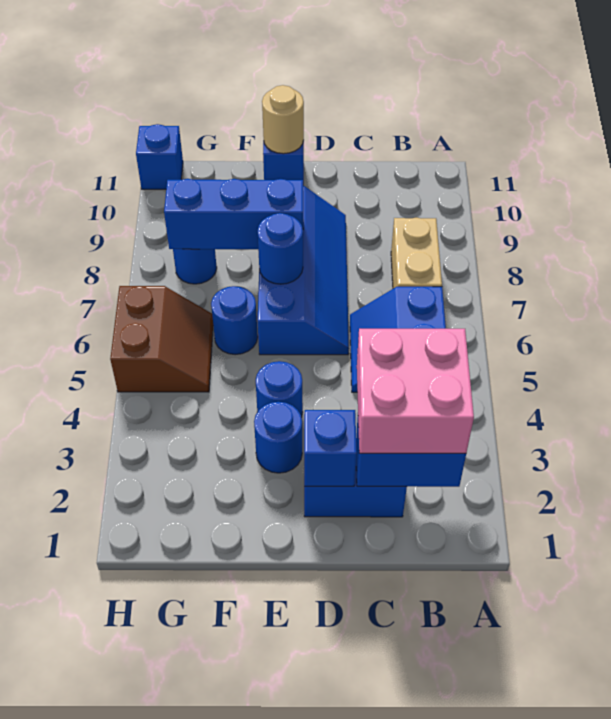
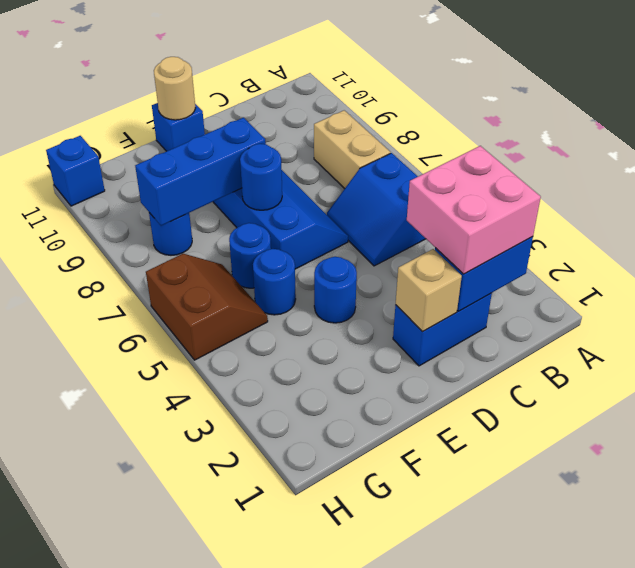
blue brick D2 level 2 -> tan brick D2 level 2
blue round brick E3 level 1 -> blue round brick F5 level 1

